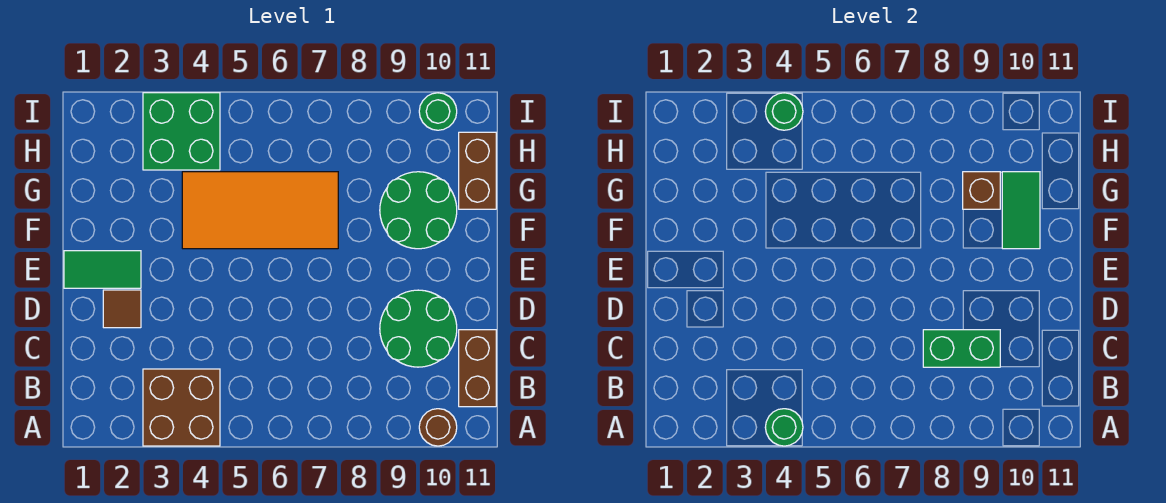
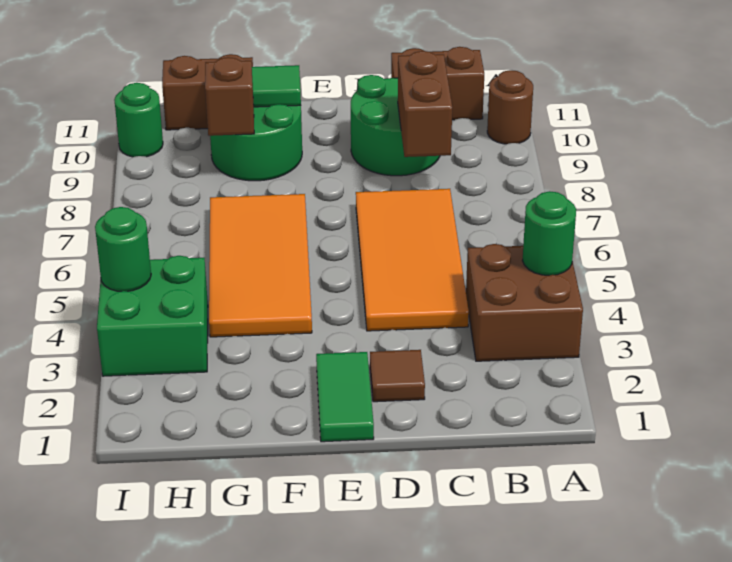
none -> orange tile C4:D7 level 1
green brick C8:C9 level 2 -> brown brick C8:C9 level 2

